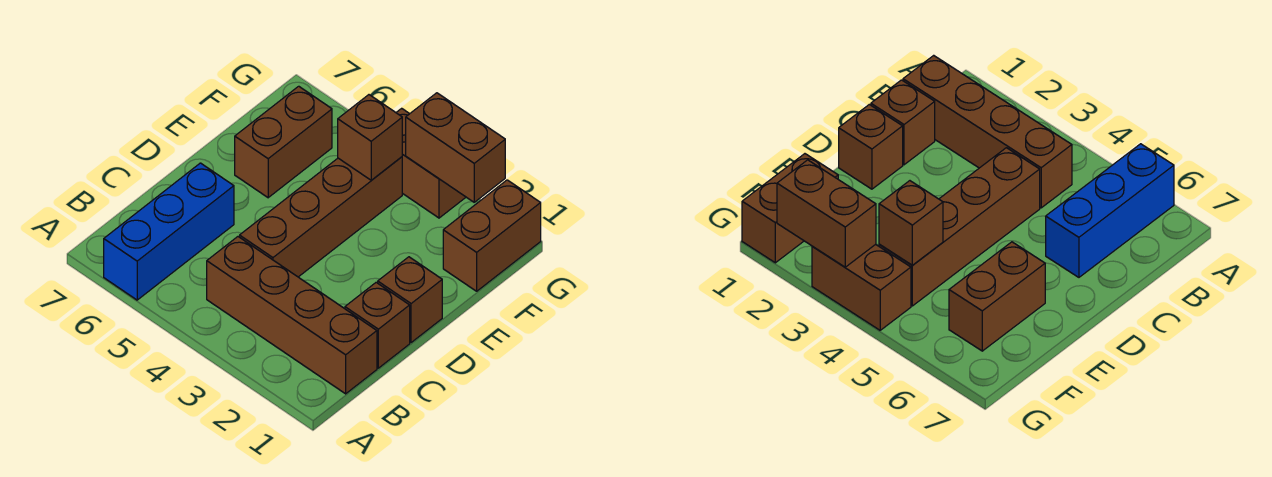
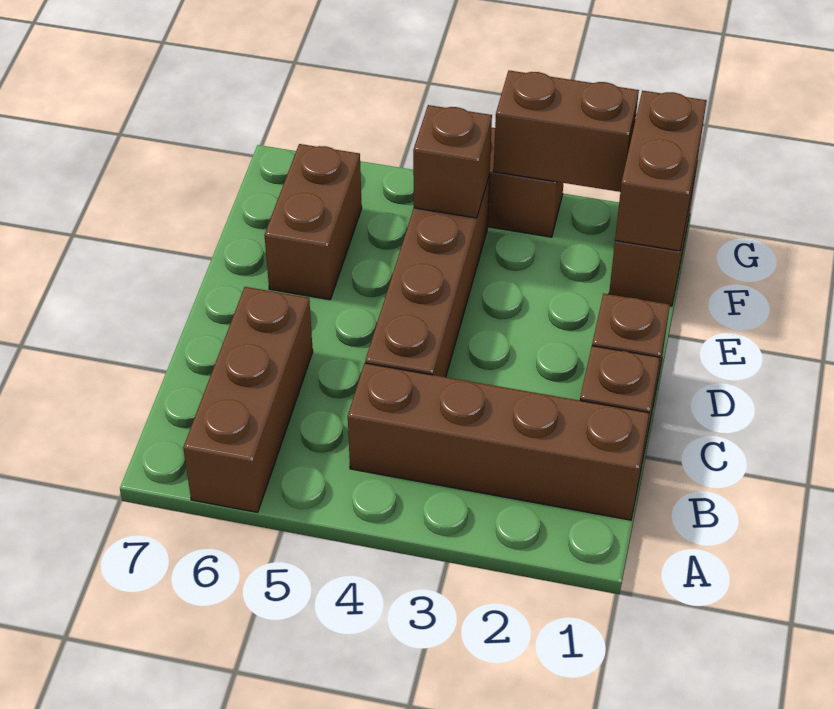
blue brick A6:C6 level 1 -> brown brick A6:C6 level 1
none -> brown brick F1:G1 level 2

